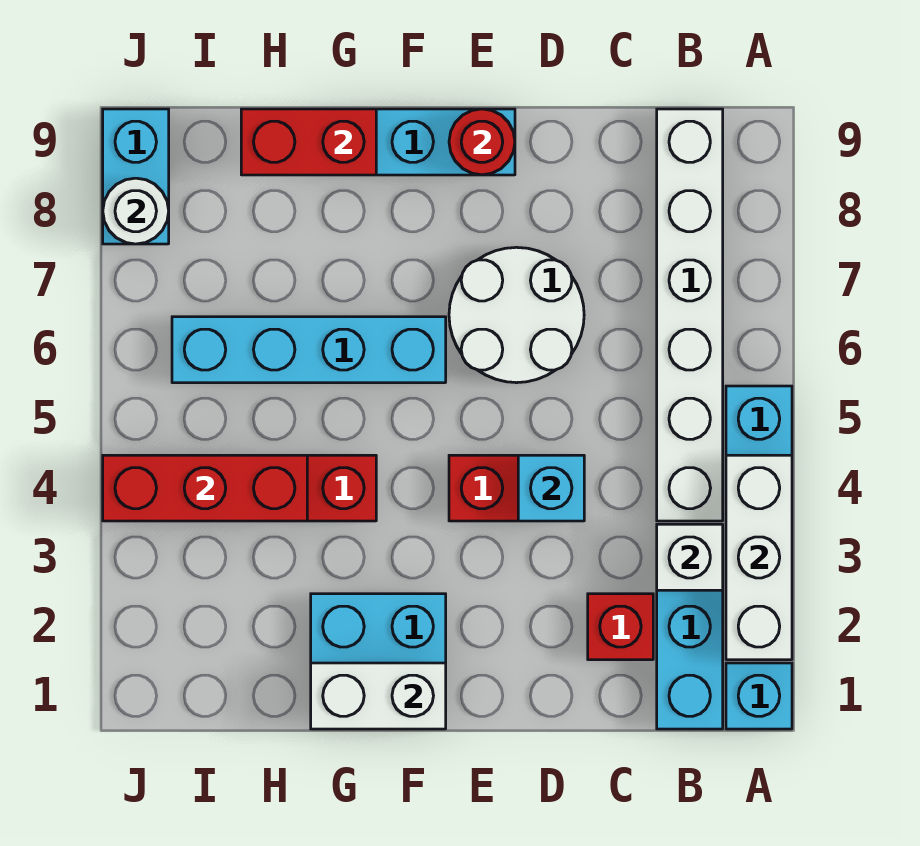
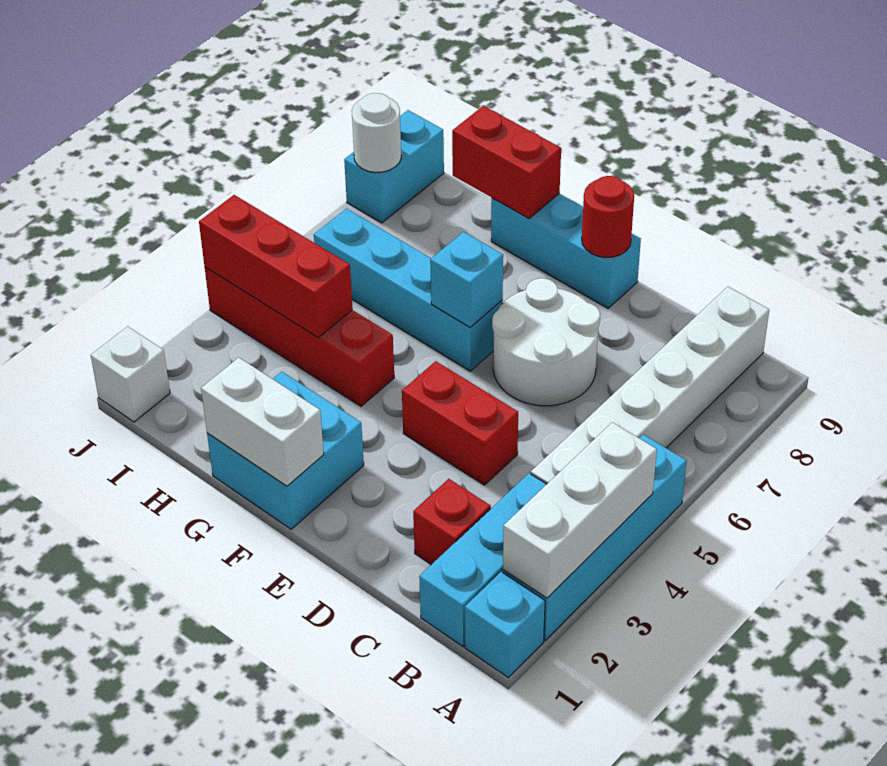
white brick B3 level 2 -> white brick J1 level 1
cyan brick D4 level 2 -> cyan brick F6 level 2

